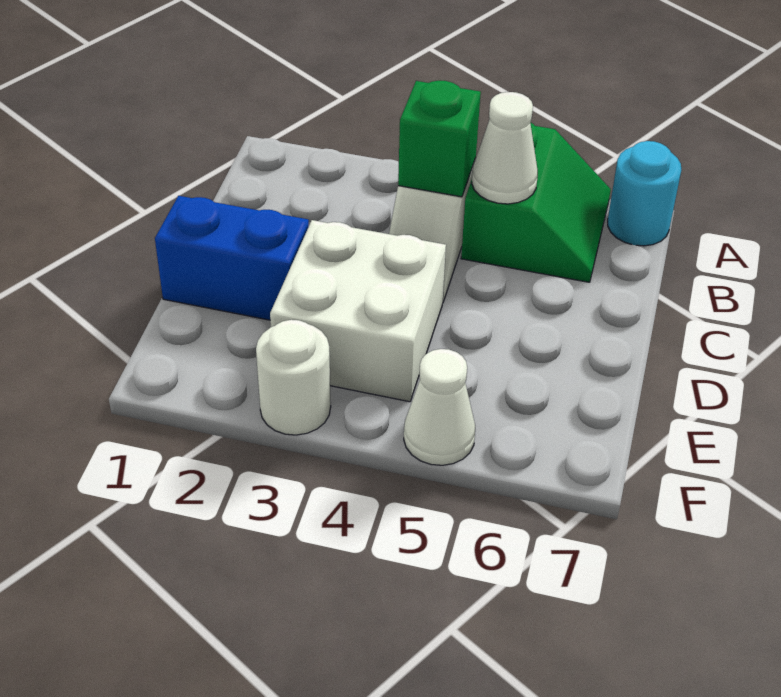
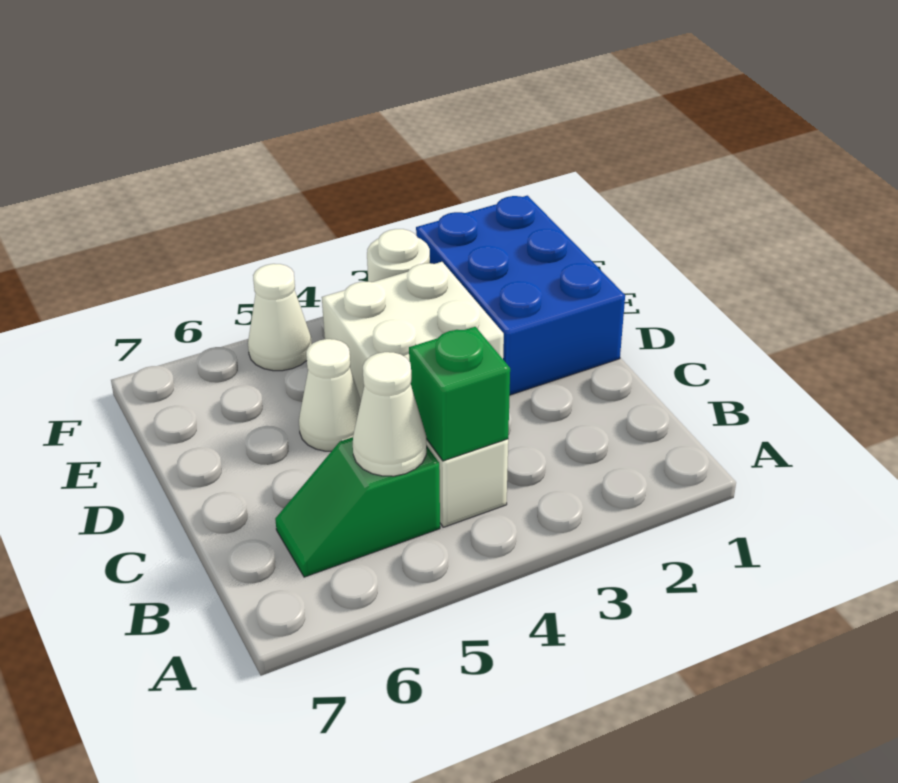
green slope A5:B6 level 1 top 5 -> green slope B5:B6 level 1 top 5
cyan round brick A7 level 1 -> none
blue brick D1:D2 level 1 -> blue brick D1:F2 level 1
none -> white cone D5 level 1

